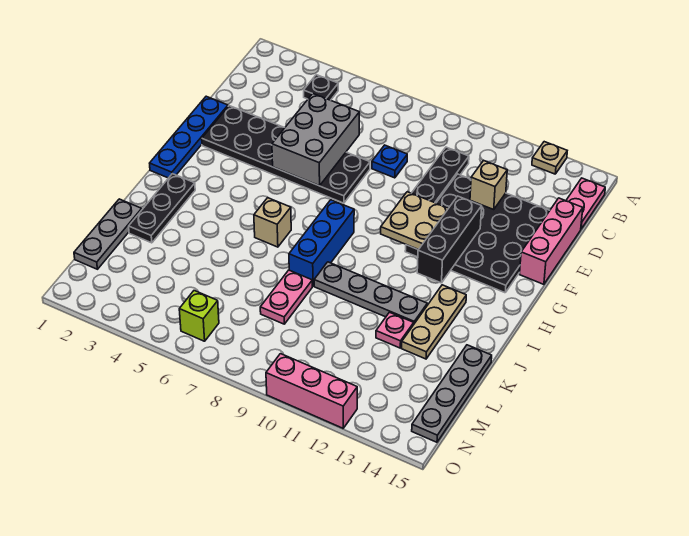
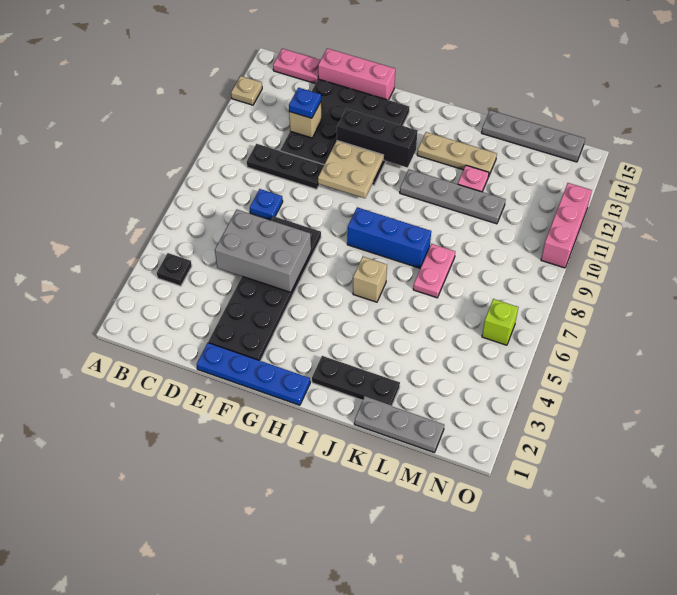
none -> blue plate D12 level 3
grey plate J9:J12 level 1 -> grey plate I11:L11 level 1
pink plate K8:L8 level 1 -> pink plate K7:K8 level 1

